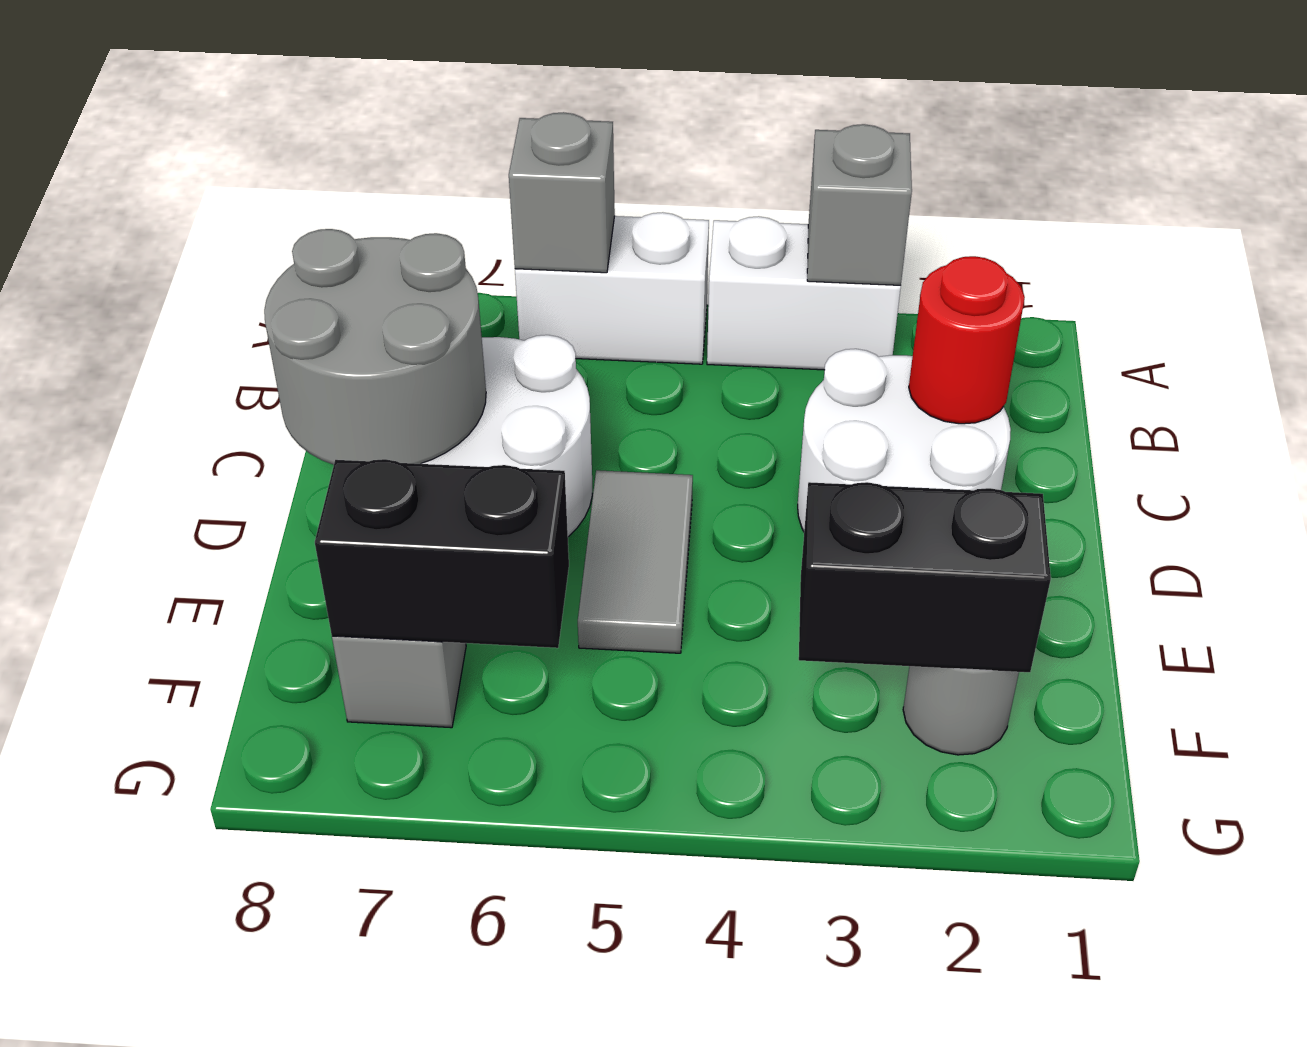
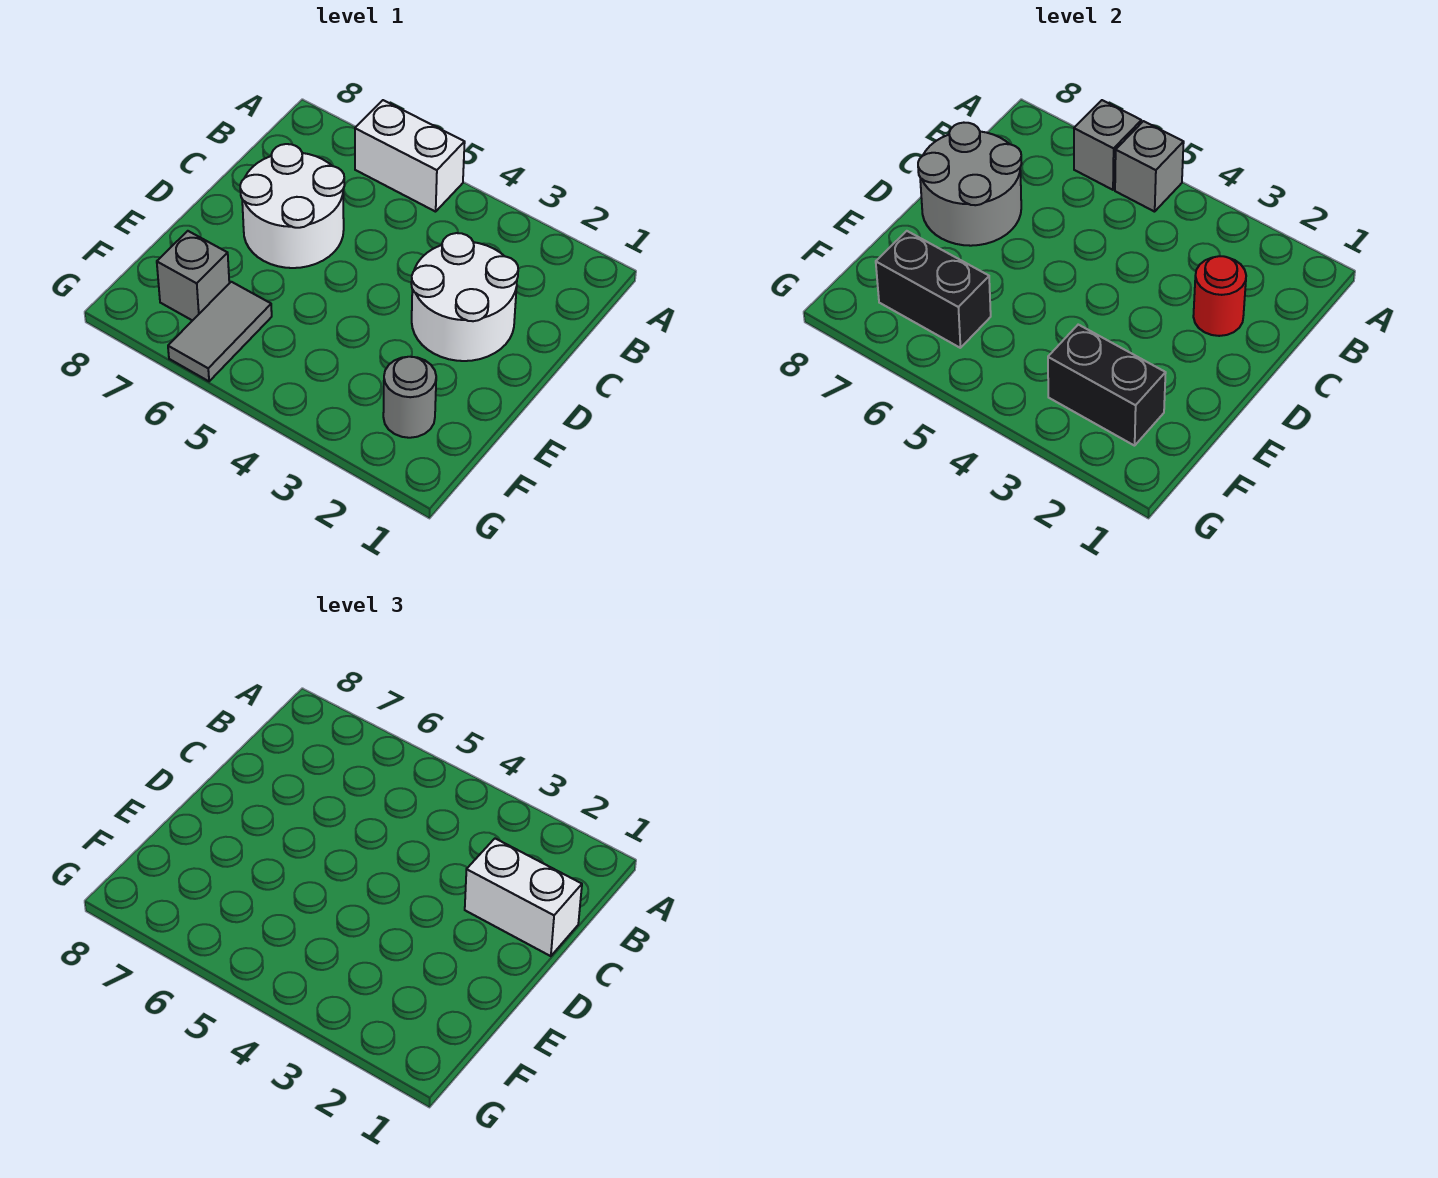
white brick A3:A4 level 1 -> white brick C1:C2 level 3
grey brick A3 level 2 -> grey brick A5 level 2
grey tile D5:E5 level 1 -> grey tile F6:G6 level 1

